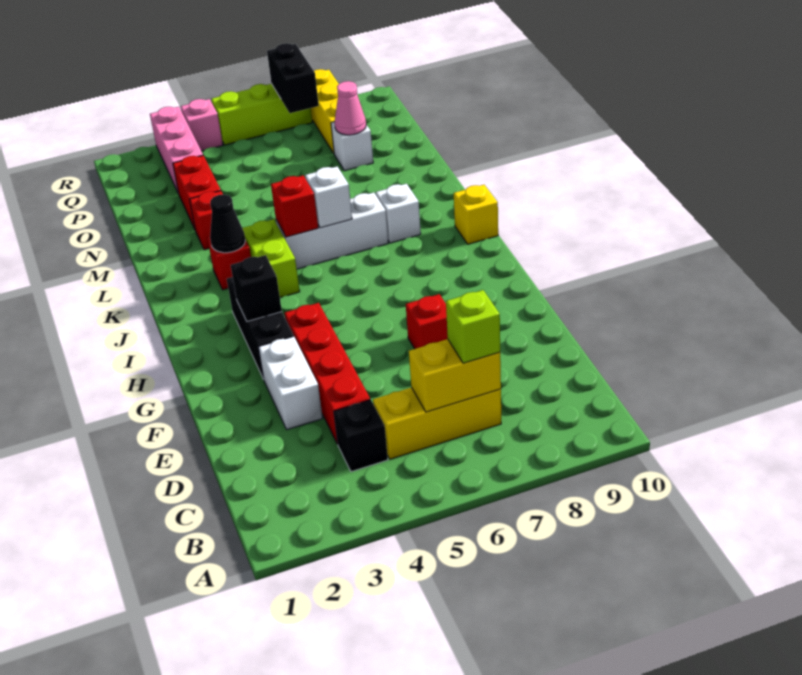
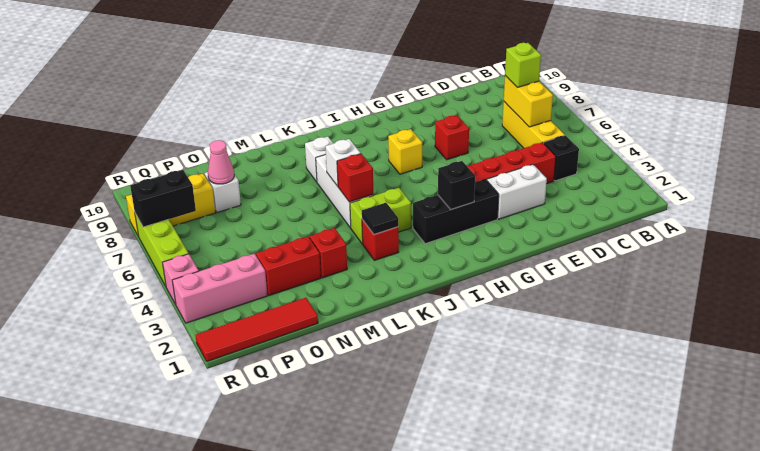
yellow brick J10 level 1 -> yellow brick H7 level 1
black cone K3 level 2 -> black tile K3 level 2
none -> red tile O1:R1 level 1

